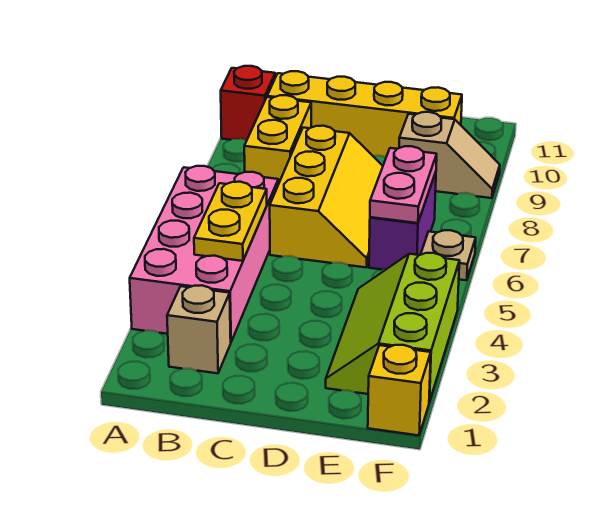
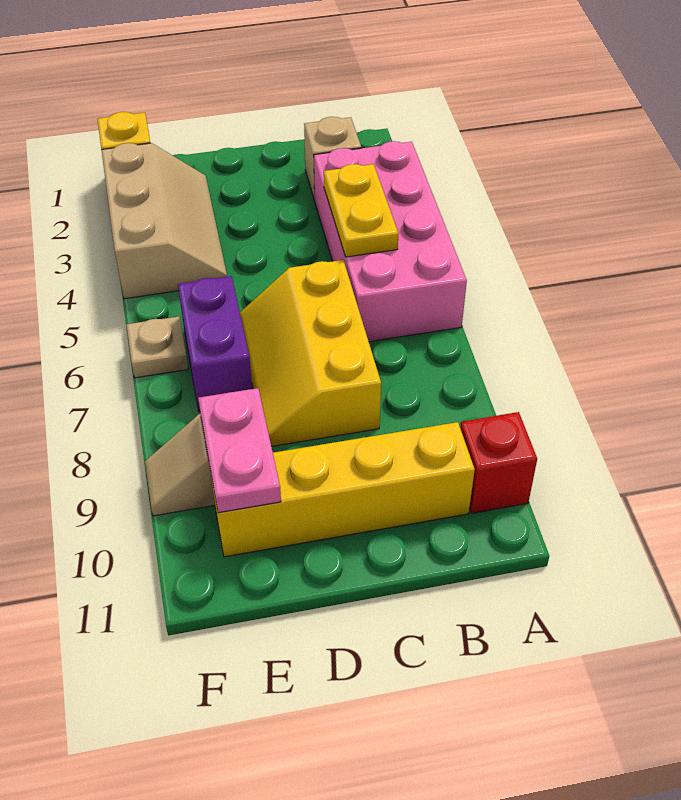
yellow brick B8:B9 level 1 -> none
lime slope E2:F4 level 1 top F -> tan slope E2:F4 level 1 top F
pink plate E6:E7 level 2 -> pink plate E9:E10 level 2

